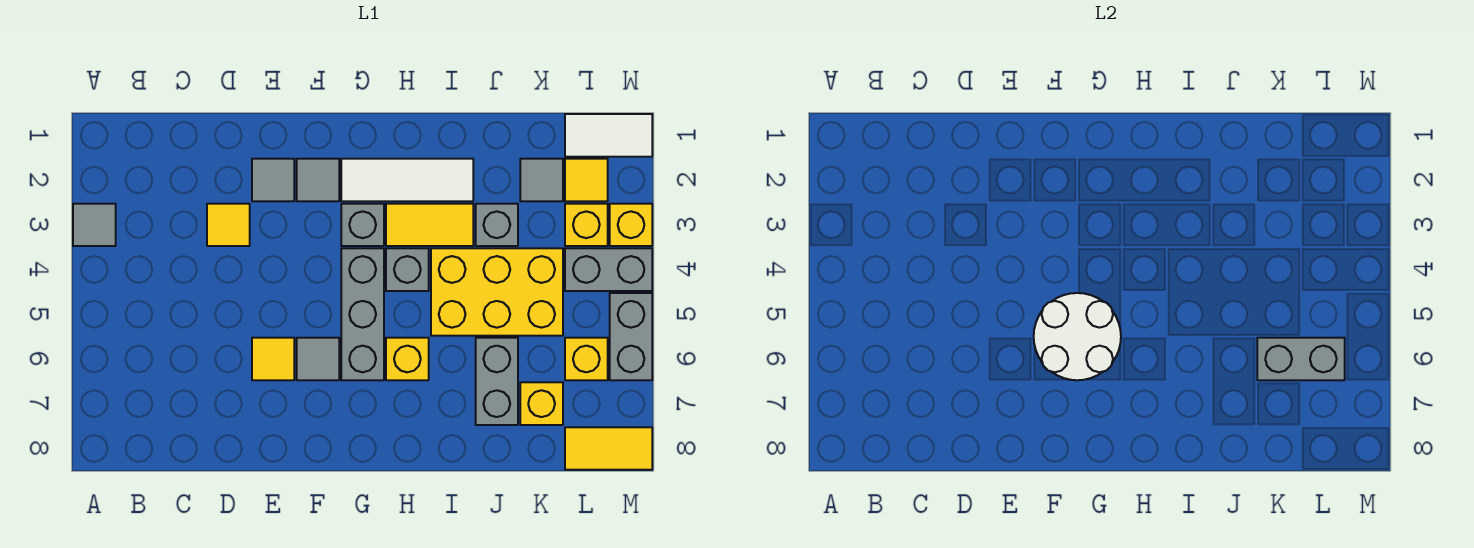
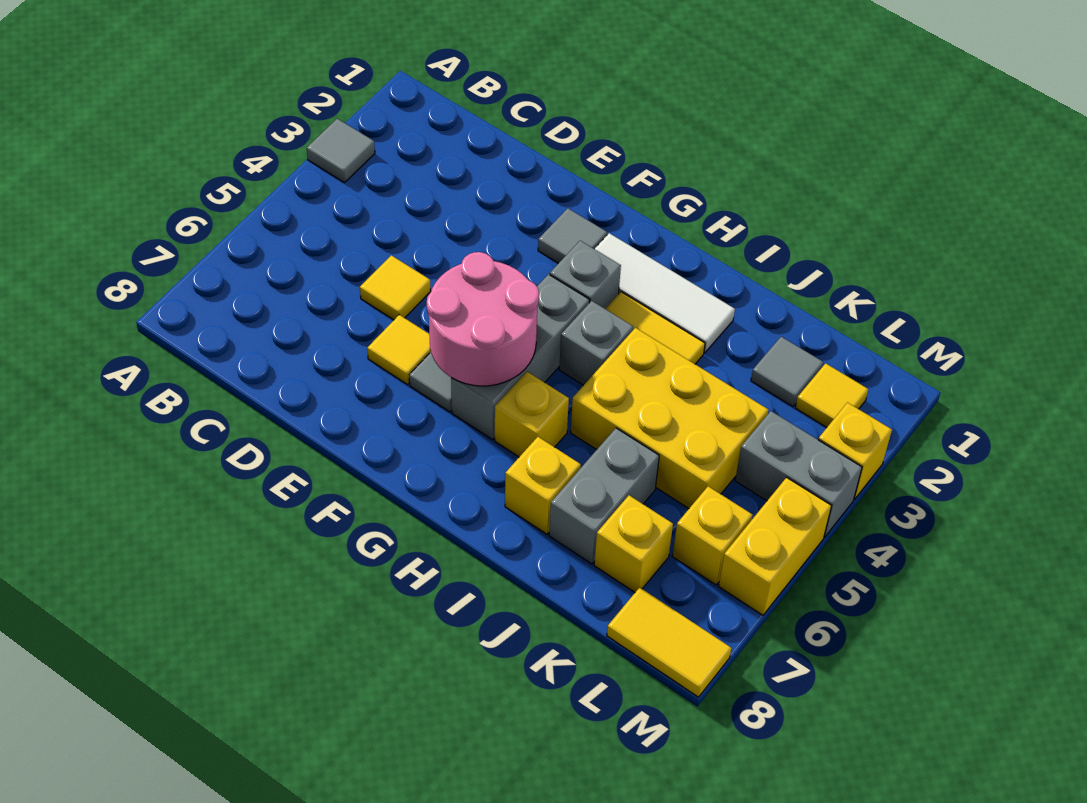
yellow tile D3 level 1 -> yellow tile D5 level 1
grey tile E2 level 1 -> none
white round brick F5:G6 level 2 -> pink round brick F5:G6 level 2
grey brick J3 level 1 -> none
grey brick K6:L6 level 2 -> none
white tile L1:M1 level 1 -> none
yellow brick L3 level 1 -> yellow brick I7 level 1
grey brick M5:M6 level 1 -> yellow brick M5:M6 level 1

